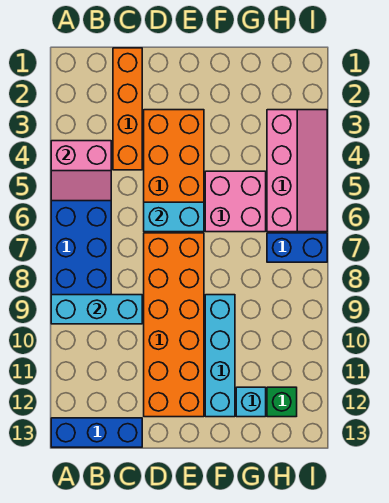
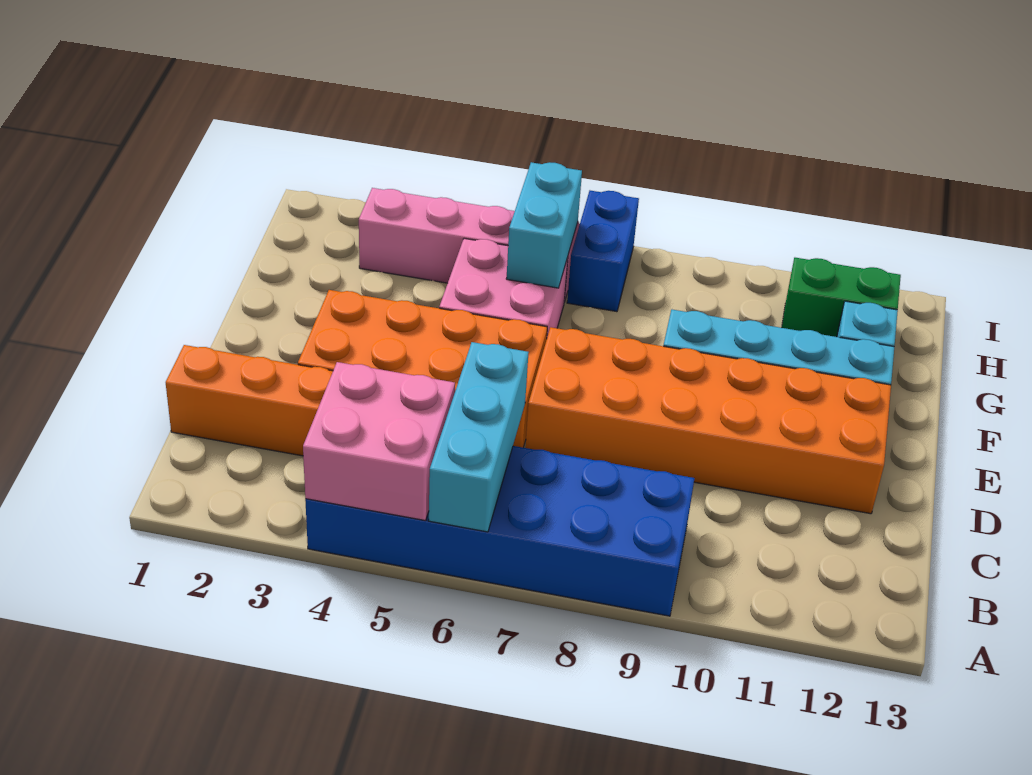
pink slope A4:B5 level 2 top 4 -> pink brick A4:B5 level 2
cyan brick A9:C9 level 2 -> cyan brick A6:C6 level 2
blue brick A13:C13 level 1 -> none
cyan brick D6:E6 level 2 -> cyan brick G6:H6 level 2
green brick H12 level 1 -> green brick H11:H12 level 1

